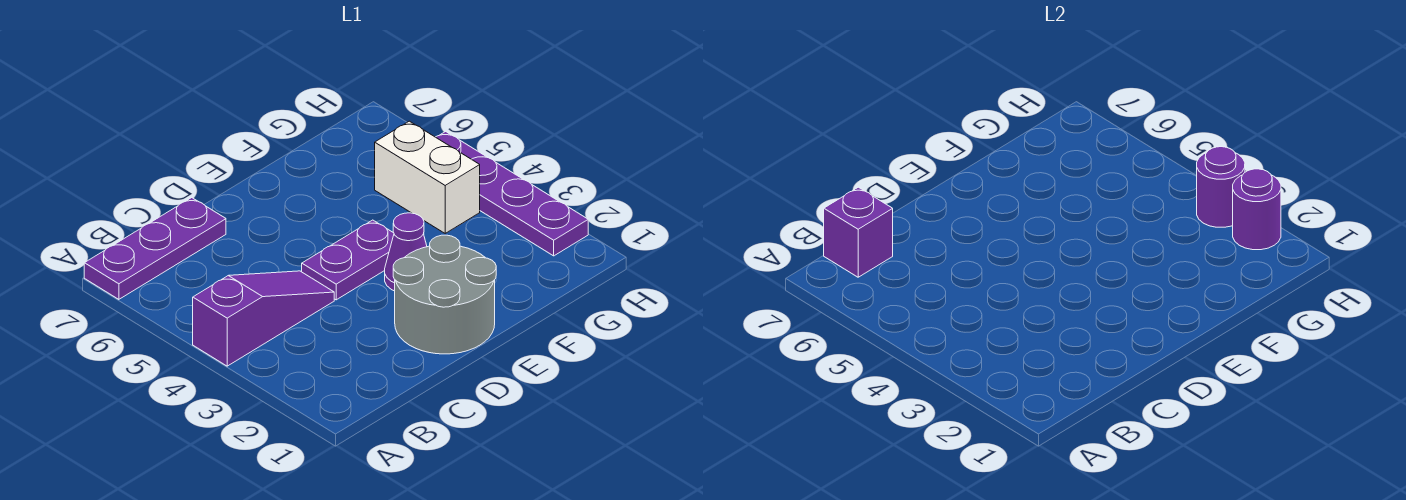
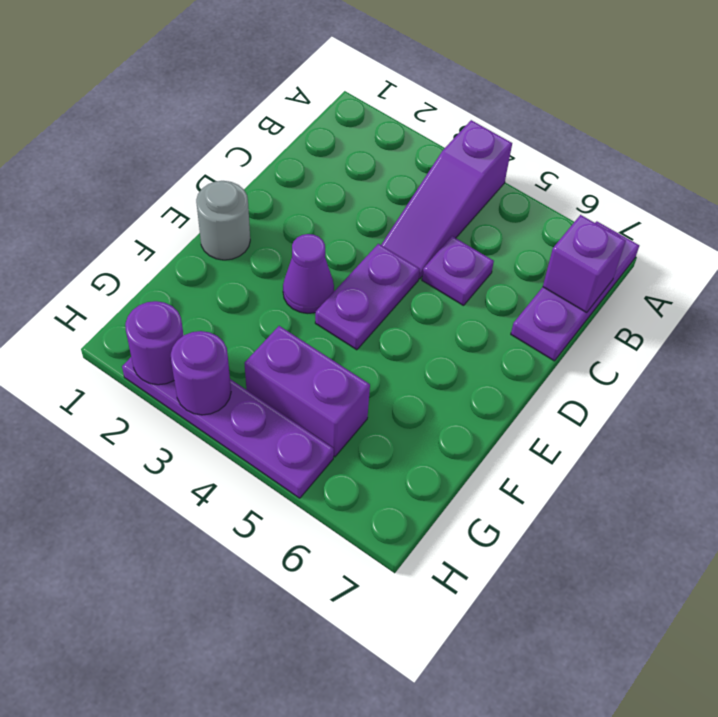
none -> purple plate C5 level 1
grey round brick D1:E2 level 1 -> grey round brick E1 level 1
white brick G4:G5 level 1 -> purple brick G4:G5 level 1

